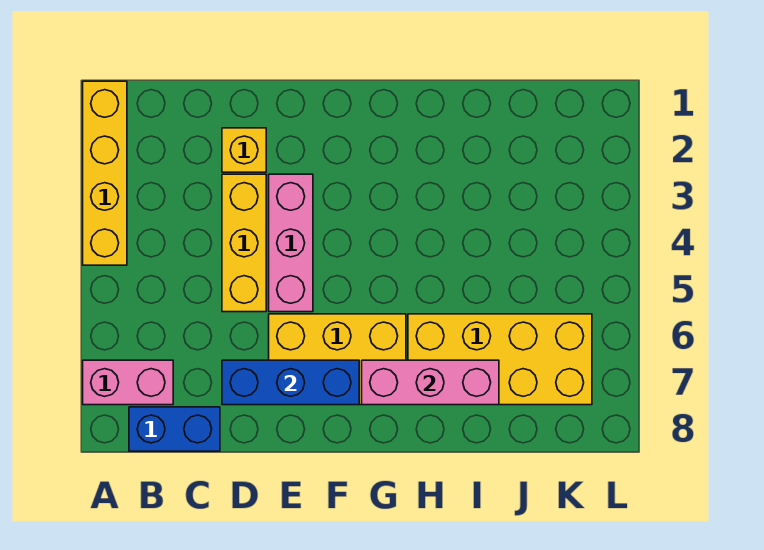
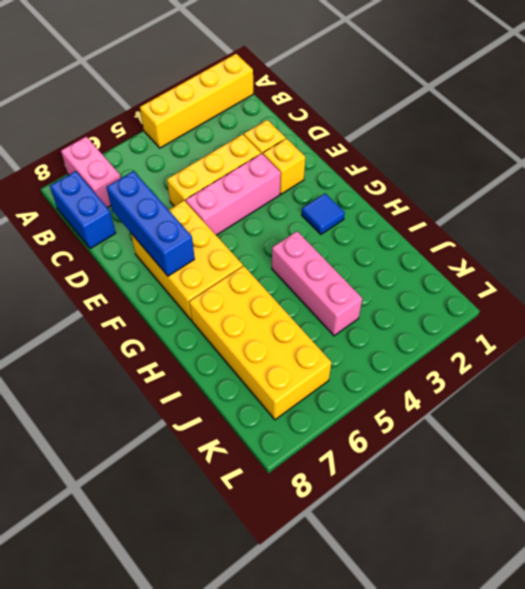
none -> yellow brick E2 level 1
none -> blue tile G2 level 1
pink brick G7:I7 level 2 -> pink brick H4:J4 level 1

